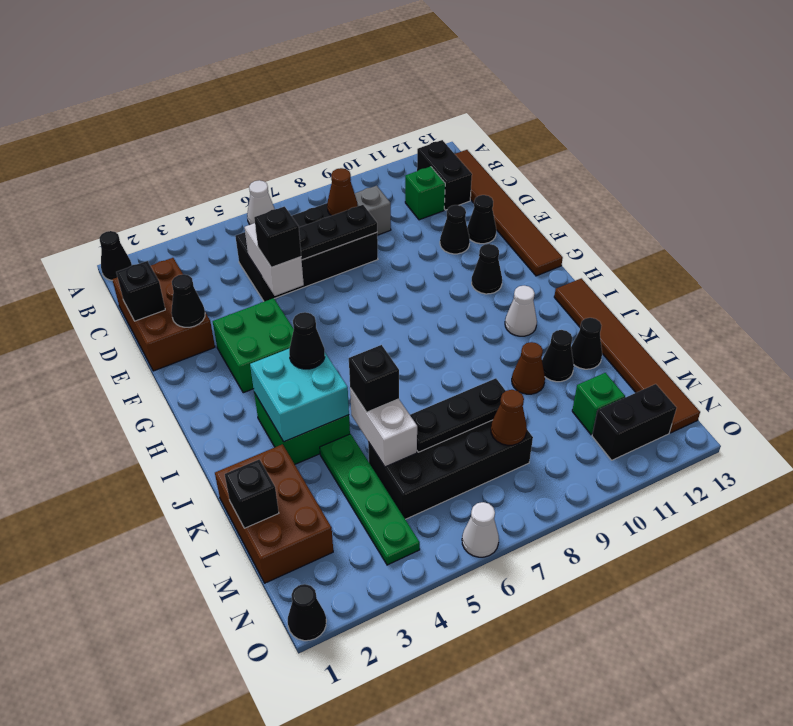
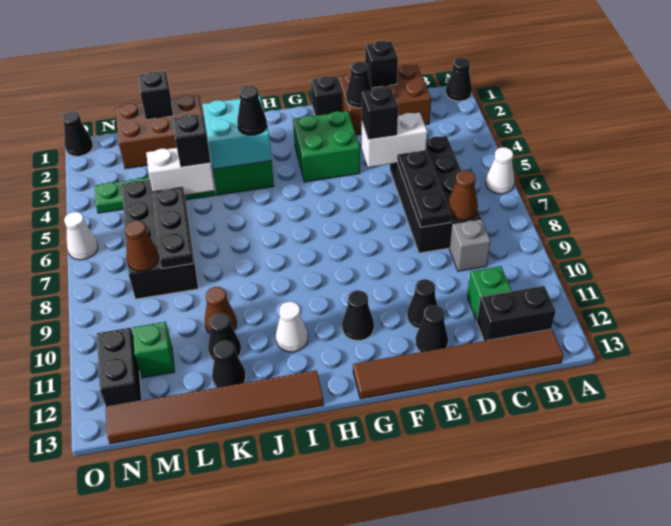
none -> black brick F1 level 1

